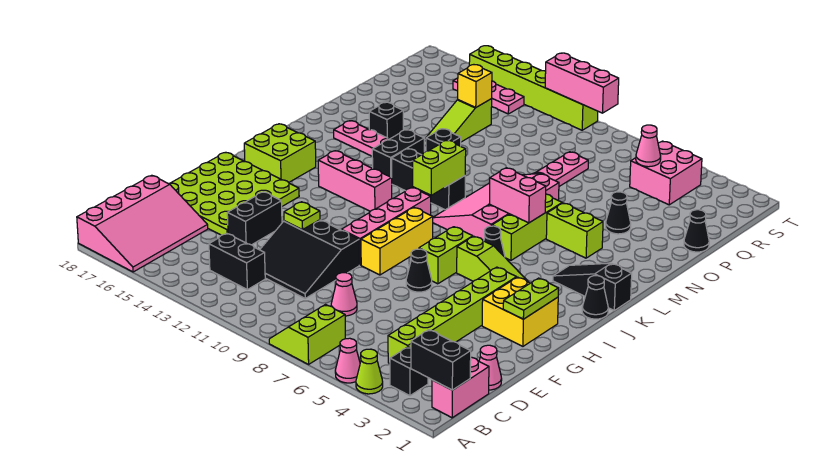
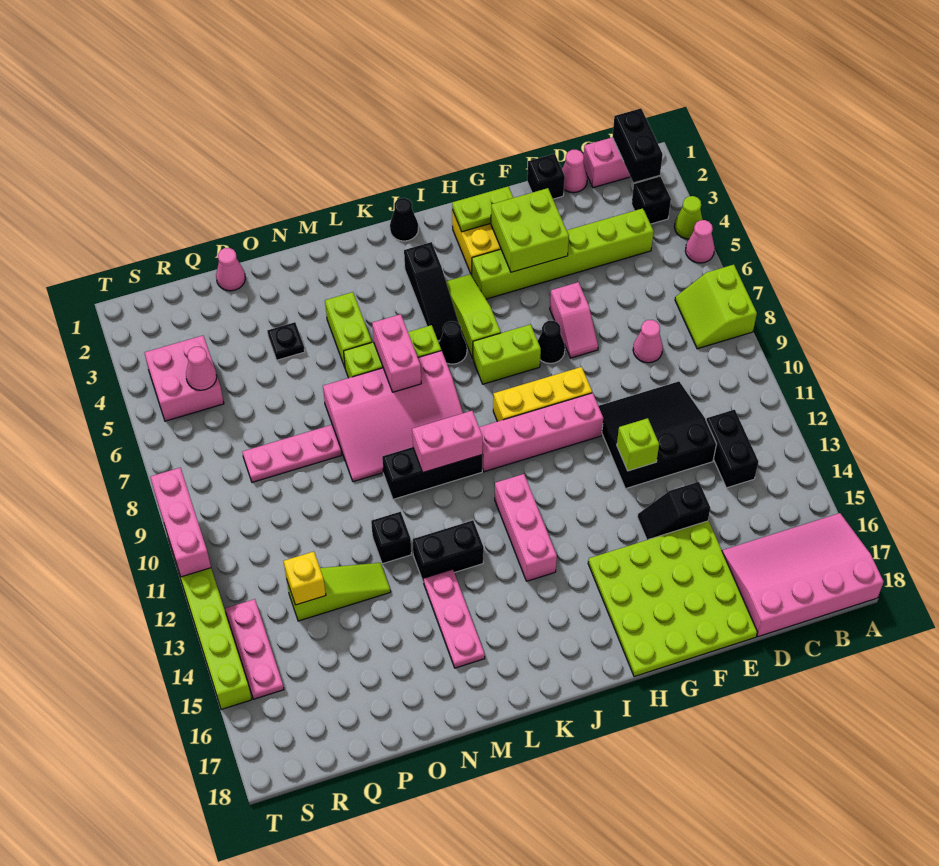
lime slope A7:B8 level 1 top 7 -> lime slope A7:B8 level 1 top A
black slope D10:F12 level 1 top F -> black slope D10:F12 level 1 top 12
black brick E14:F14 level 1 -> black slope E14:F14 level 1 top E
none -> pink slope F6:F7 level 1 top 6
lime plate F12 level 2 -> lime brick F12 level 2
lime brick I16:J17 level 1 -> lime brick F3:G4 level 2
black slope K1:K3 level 1 top 1 -> black slope J3:J5 level 1 top 3
lime brick K10:L10 level 2 -> pink brick K10:L10 level 2
black brick L10:L12 level 1 -> black brick K10:M10 level 1
black brick N15 level 1 -> black brick E1 level 1
black cone O4 level 1 -> black plate O4 level 1
black cone P1 level 1 -> pink cone P1 level 1

